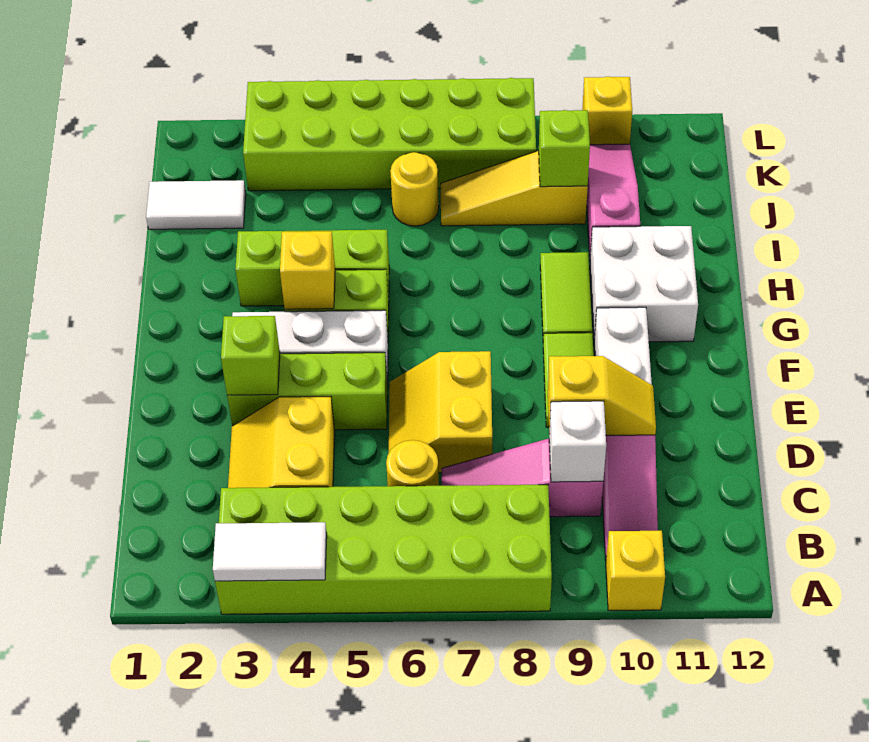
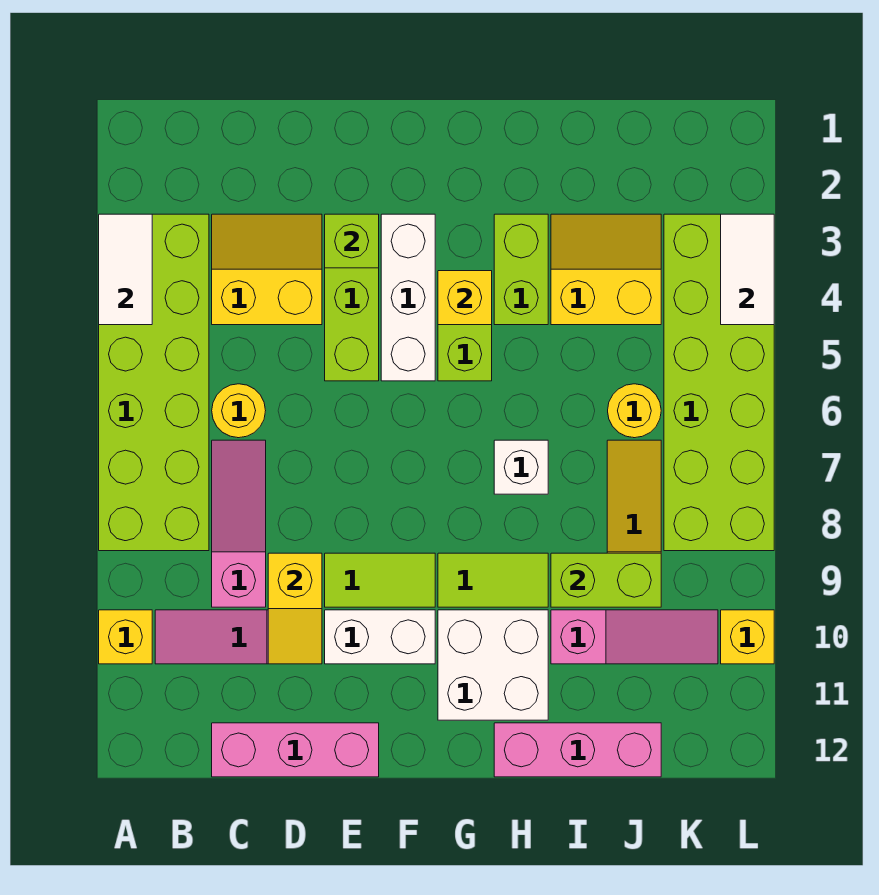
white brick C9 level 2 -> white brick H7 level 1
none -> pink brick C12:E12 level 1
yellow slope D6:E7 level 1 top 7 -> yellow slope I3:J4 level 1 top 4
lime brick H3:H5 level 1 -> lime brick H3:H4 level 1
none -> pink brick H12:J12 level 1
white tile J1:J2 level 1 -> white tile L3:L4 level 2
lime brick J9 level 2 -> lime brick I9:J9 level 2

